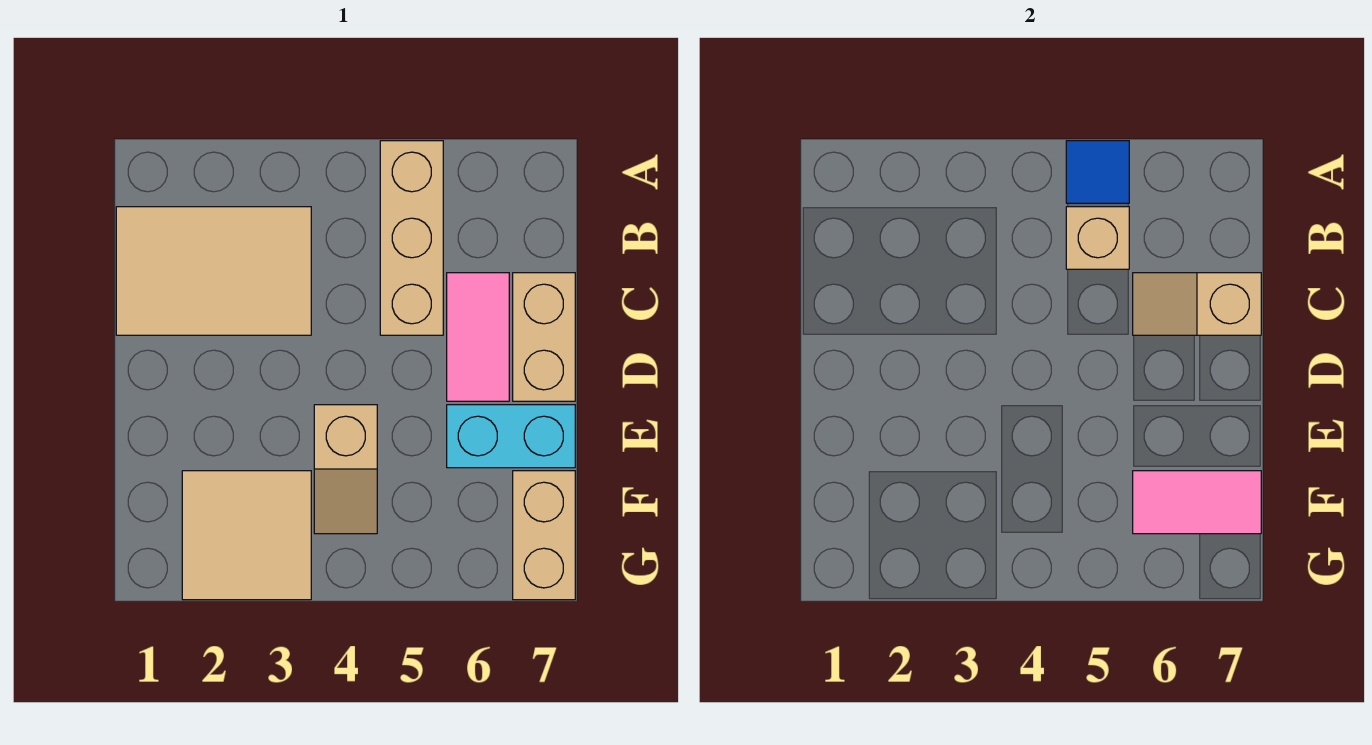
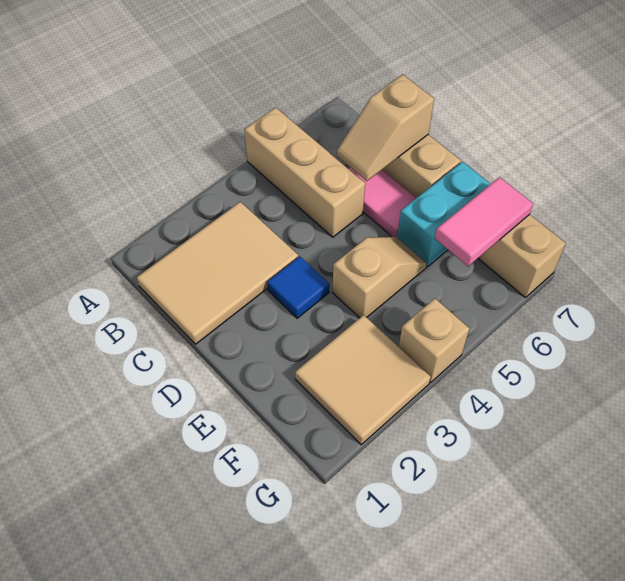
blue tile A5 level 2 -> blue tile D3 level 1
tan brick B5 level 2 -> tan brick G4 level 1
tan slope E4:F4 level 1 top E -> tan slope E4:E5 level 1 top 4

